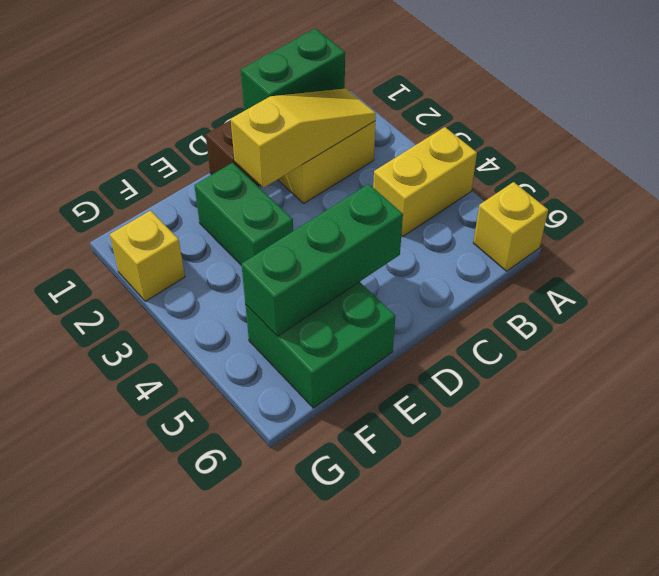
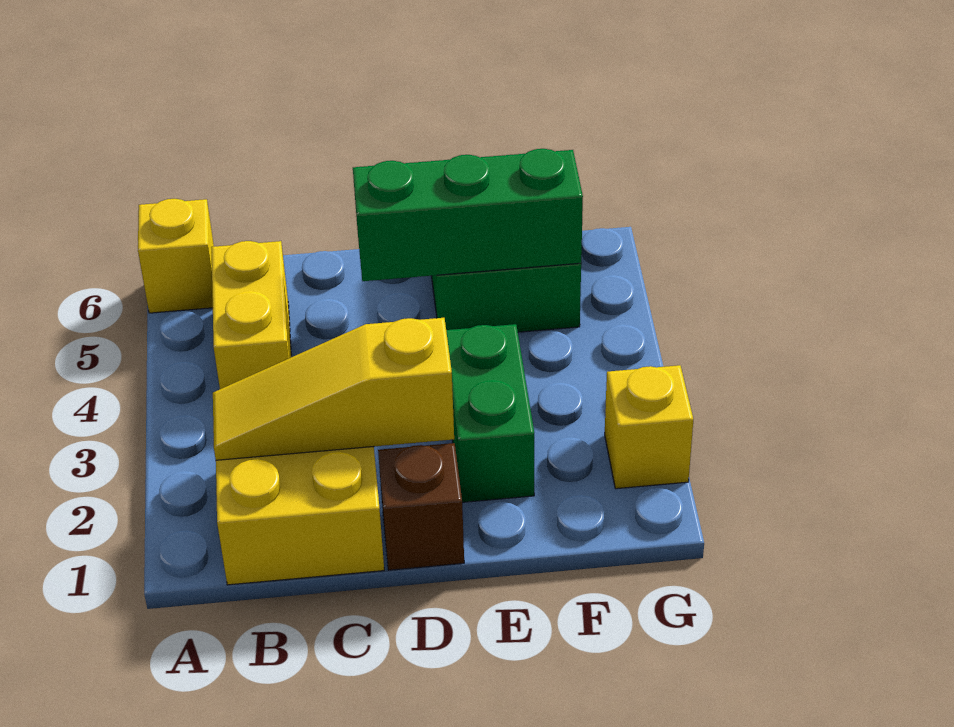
yellow brick A4:B4 level 1 -> yellow brick B4:B5 level 1
green brick B1:C1 level 2 -> none

